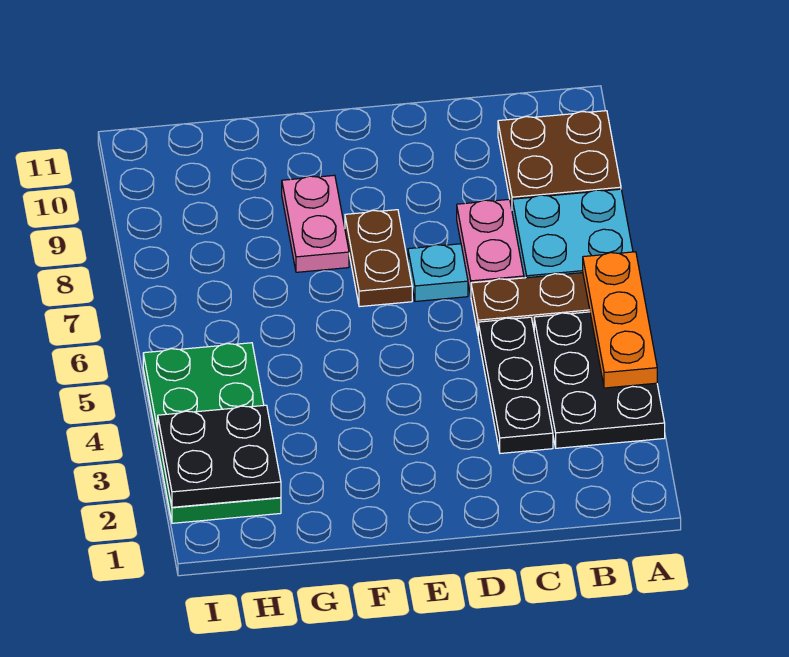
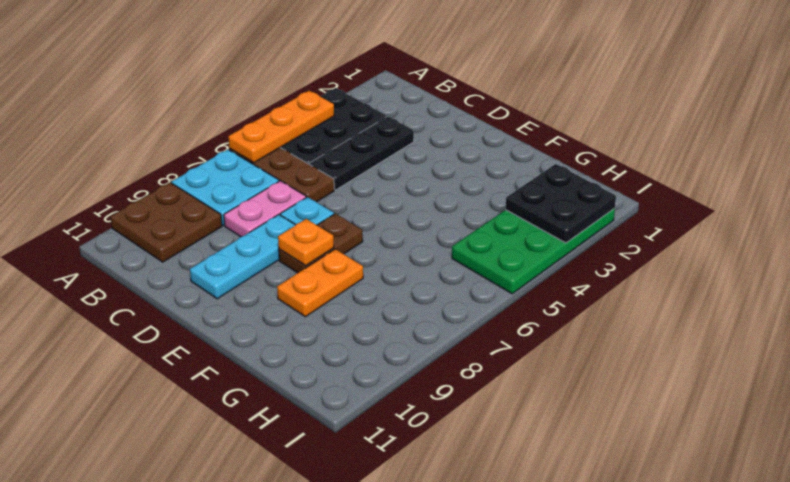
none -> cyan plate D8:D10 level 1
none -> orange plate E8 level 2
pink plate F8:F9 level 1 -> orange plate F8:F9 level 1

